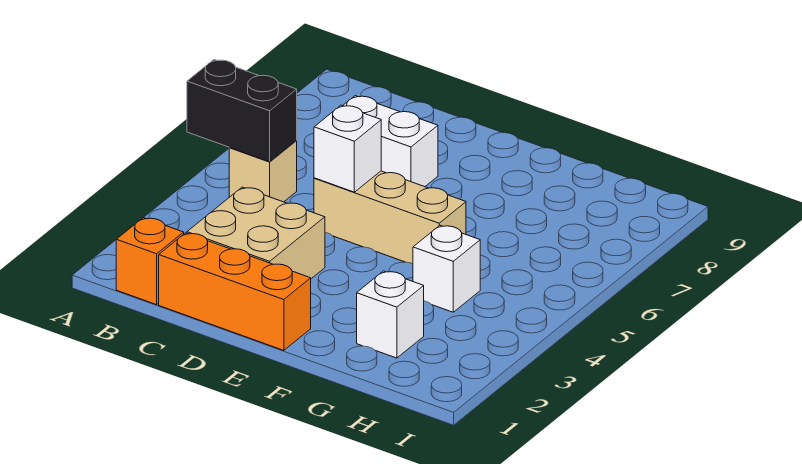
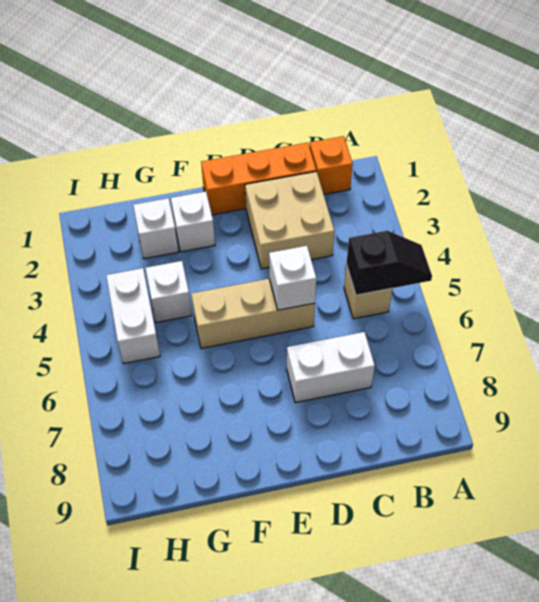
black brick A5:B5 level 2 -> black slope A5:B5 level 2 top B
none -> white brick F2 level 1
none -> white brick H4:H5 level 1

